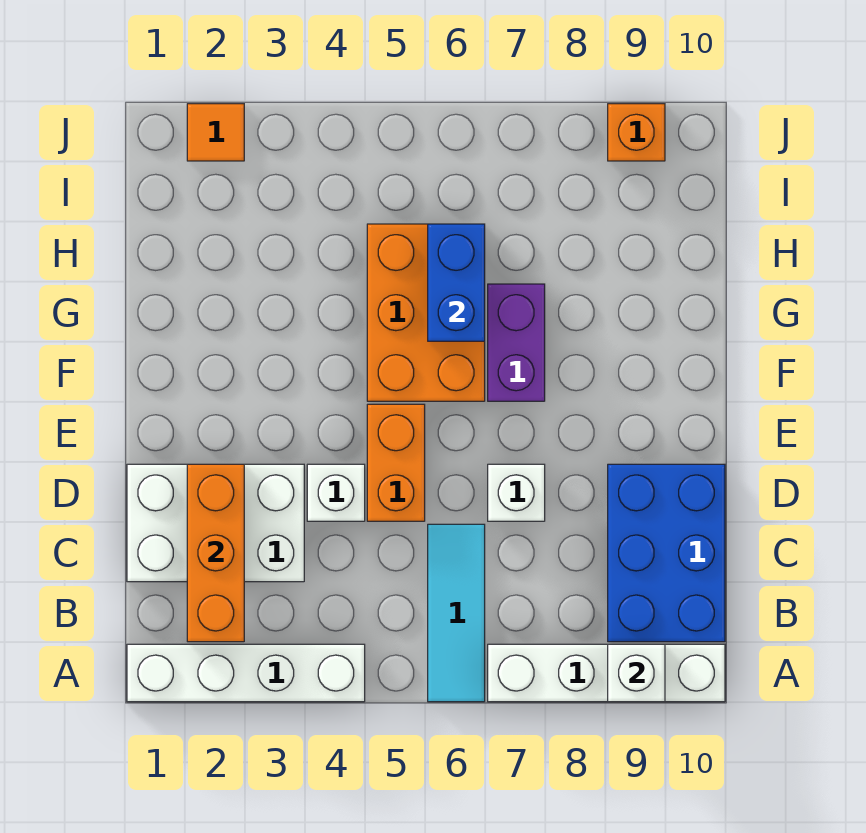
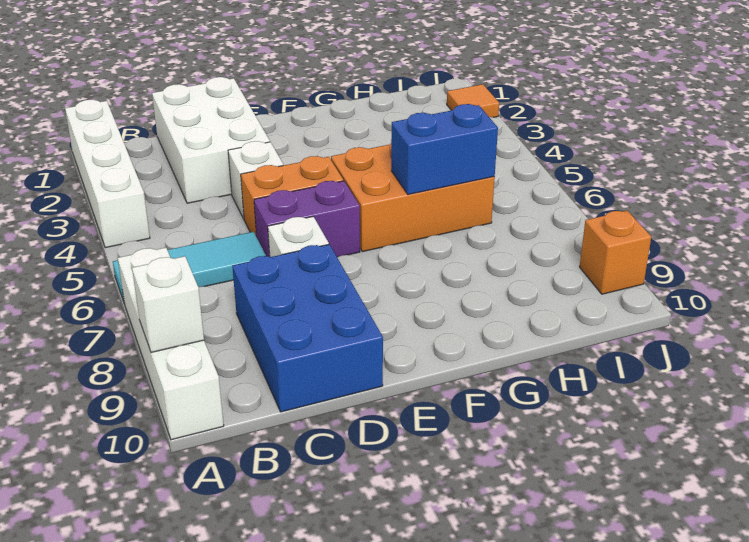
orange brick B2:D2 level 2 -> none
blue brick B9:D10 level 1 -> blue brick C8:D10 level 1
purple brick F7:G7 level 1 -> purple brick D6:E6 level 1

